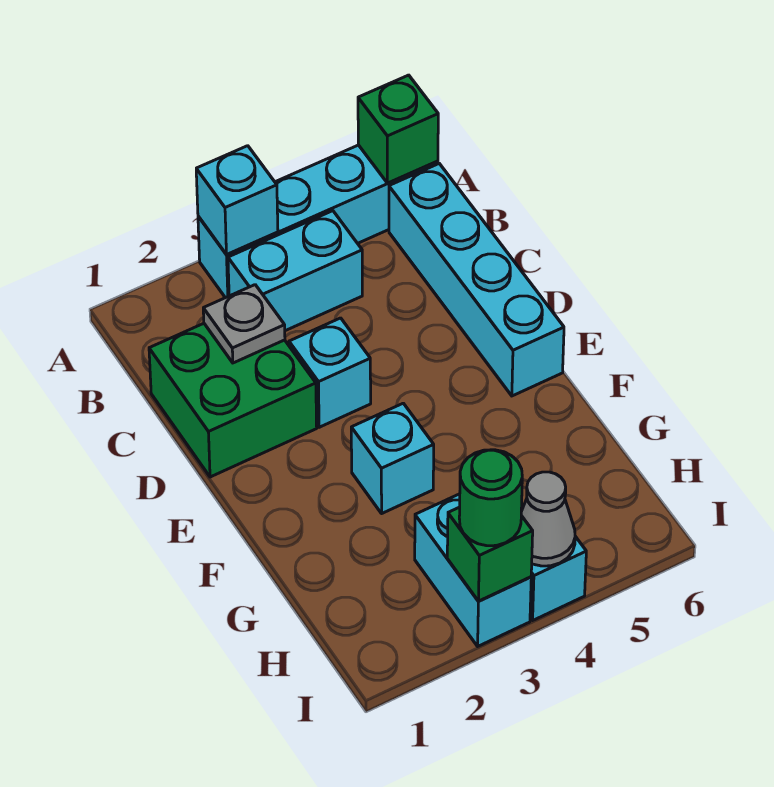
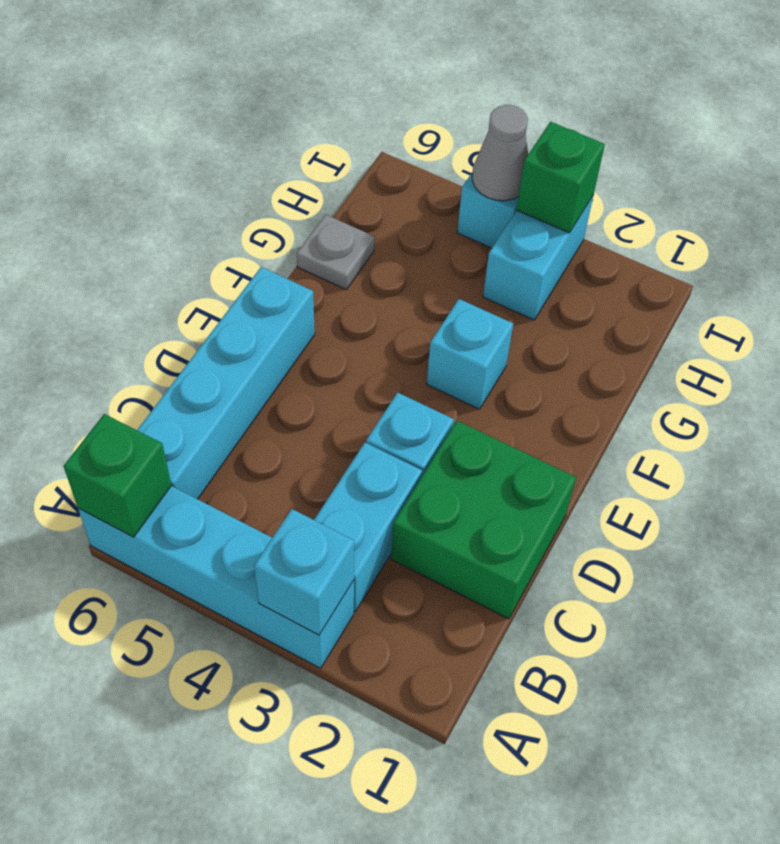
cyan brick B3:B4 level 1 -> cyan brick B3:C3 level 1
grey plate C2 level 2 -> grey plate G6 level 1
green round brick I3 level 3 -> none

